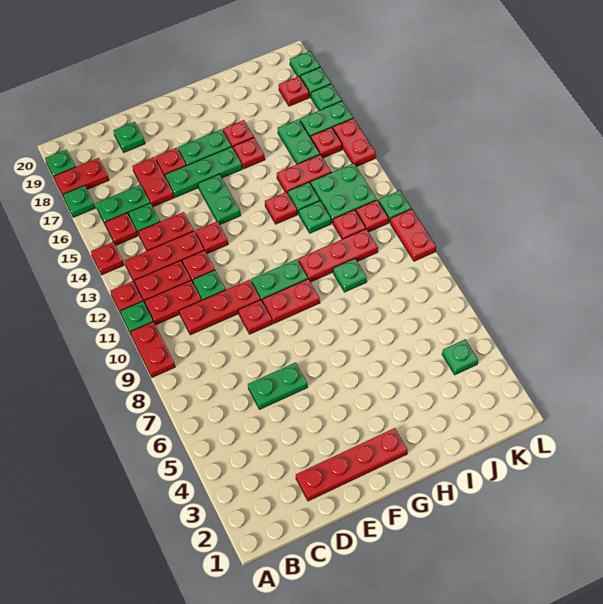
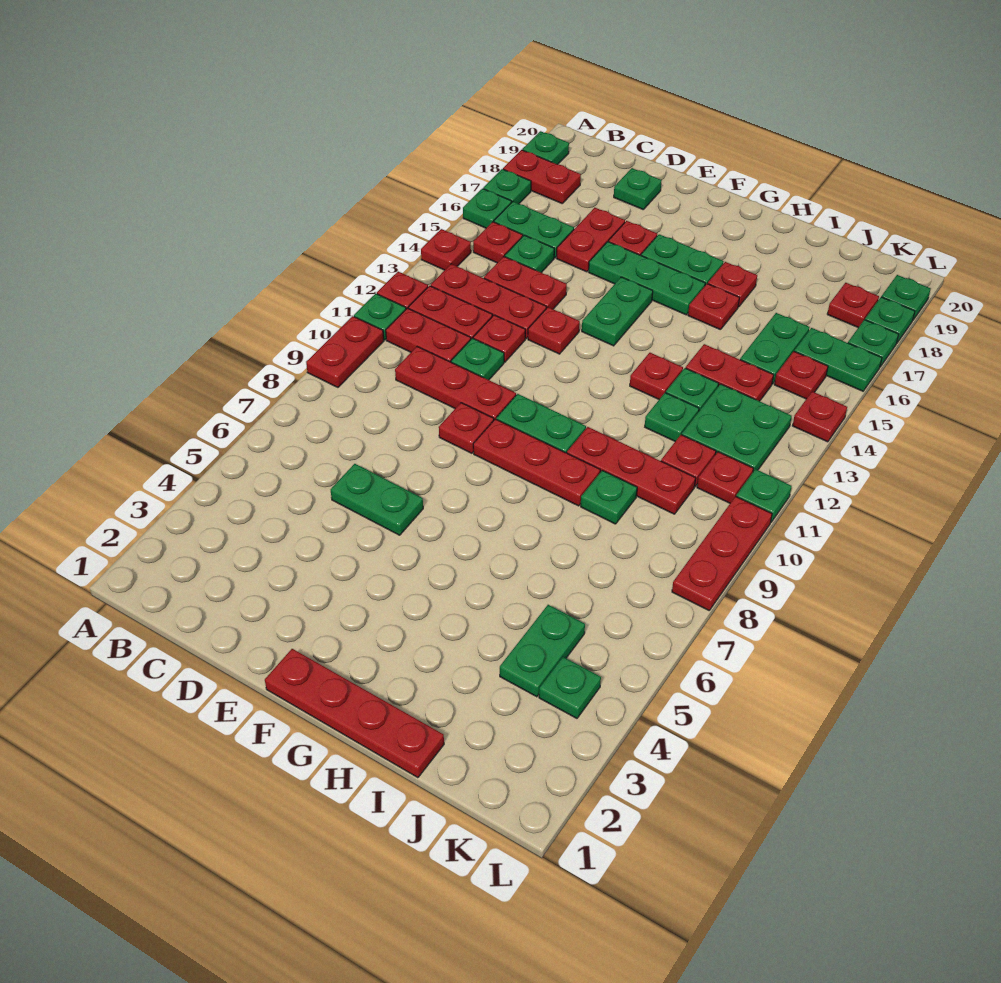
none -> green plate A16 level 1
red plate D2:G2 level 1 -> red plate F1:I1 level 1
red plate F9:G9 level 1 -> red plate F9:H9 level 1
none -> green plate J4:J5 level 1
red plate L9:L10 level 1 -> red plate L8:L10 level 1
red plate L14:L15 level 1 -> red plate L14 level 1

